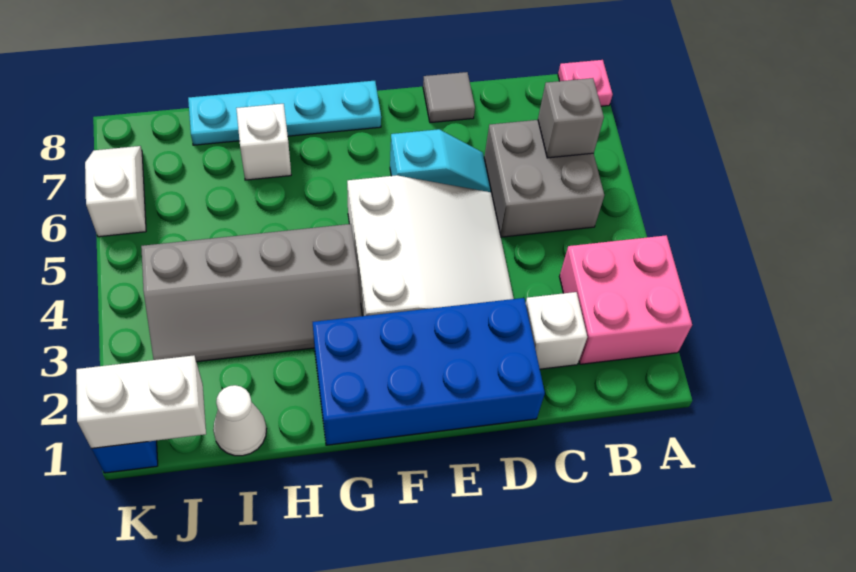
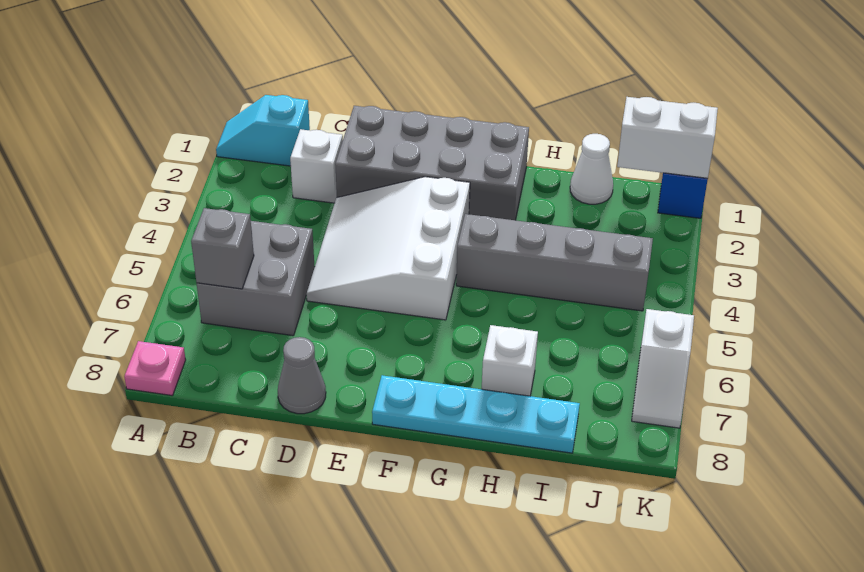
pink brick A2:B3 level 1 -> none
blue brick D1:G2 level 1 -> grey brick D1:G2 level 1
cyan slope D6:E6 level 1 top E -> cyan slope A1:B1 level 1 top B
grey tile D8 level 1 -> grey cone D8 level 1

